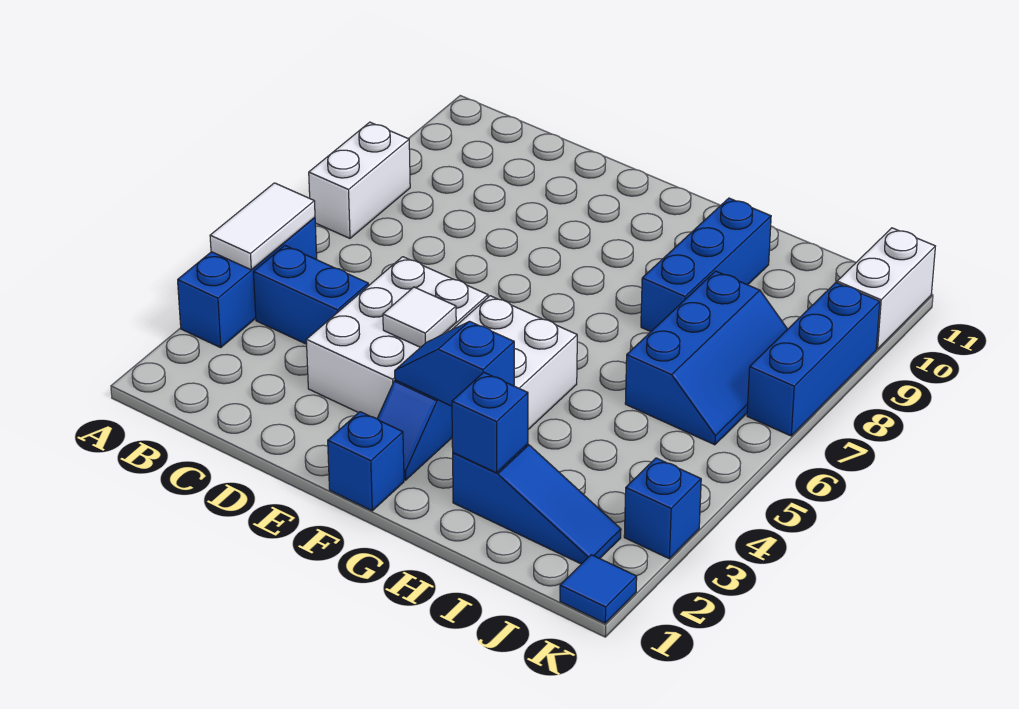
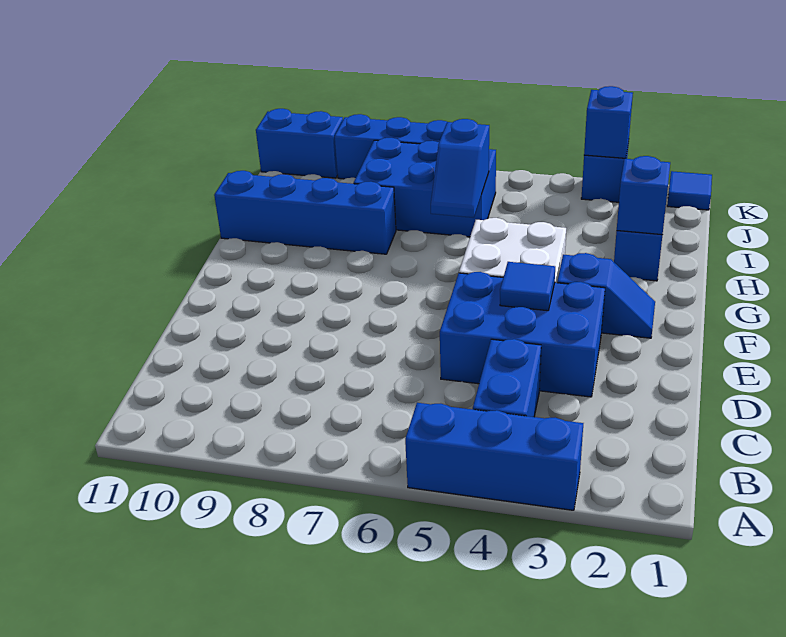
white tile A4:A5 level 2 -> none
white brick A7:A8 level 1 -> none
white brick D3:E5 level 1 -> blue brick D3:E5 level 1
white tile E4 level 2 -> blue tile E4 level 2
blue brick F1 level 1 -> blue brick K3 level 2
blue slope F3:G3 level 2 top G -> blue slope H6:I6 level 2 top I
blue brick H8:H10 level 1 -> blue brick H8:H11 level 1
blue slope I6:J8 level 1 top I -> blue brick I6:J8 level 1
white brick K10:K11 level 1 -> blue brick K10:K11 level 1

